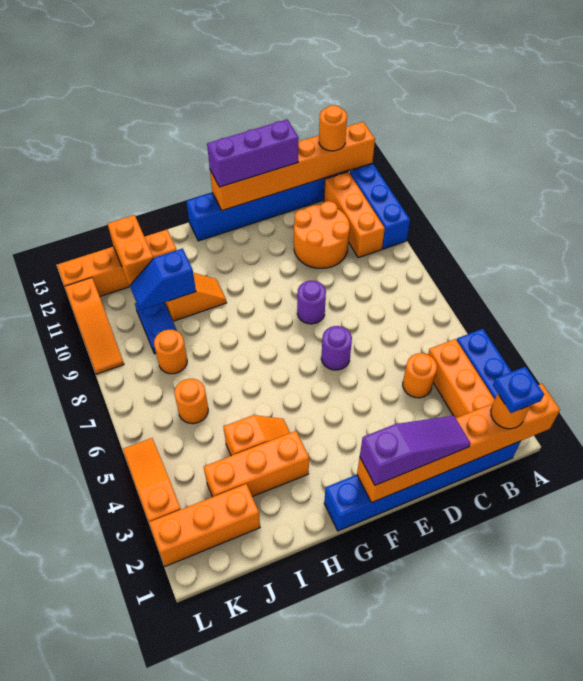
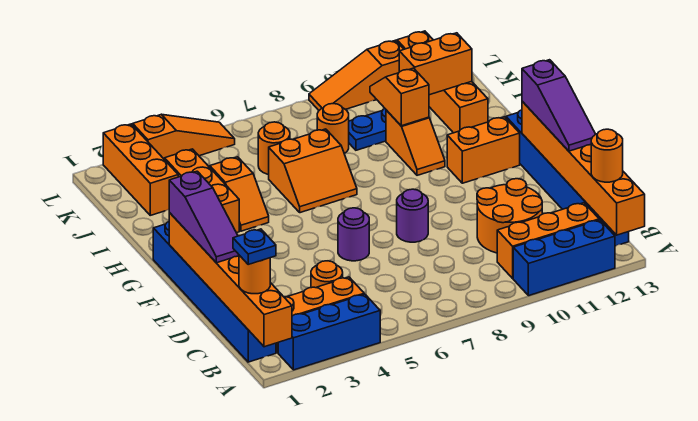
purple brick D13:F13 level 3 -> purple slope D13:F13 level 3 top F
none -> orange brick G11:G12 level 1
none -> orange slope H6:I7 level 1 top I
blue slope I10:J10 level 2 top I -> orange slope I10:J10 level 2 top I

